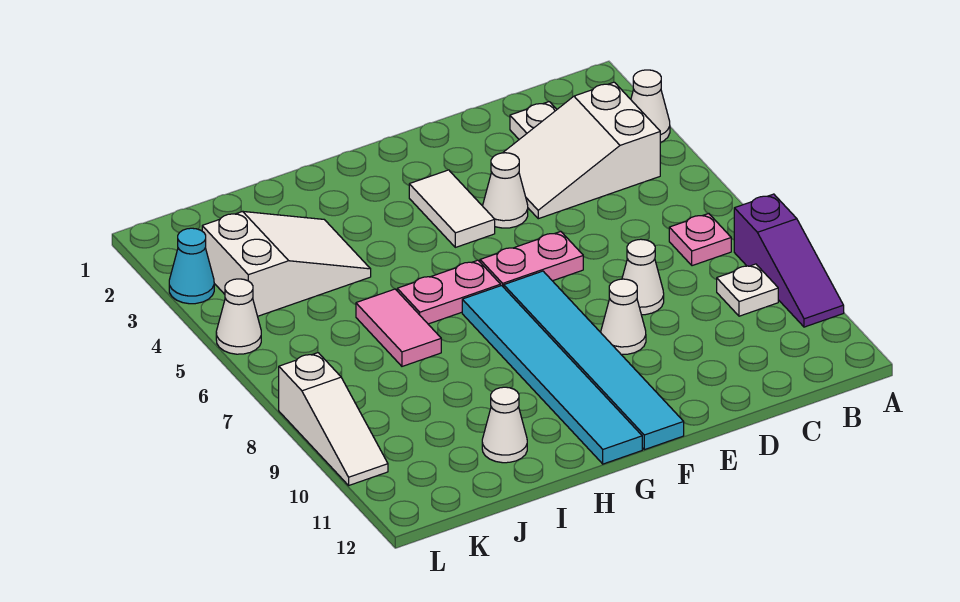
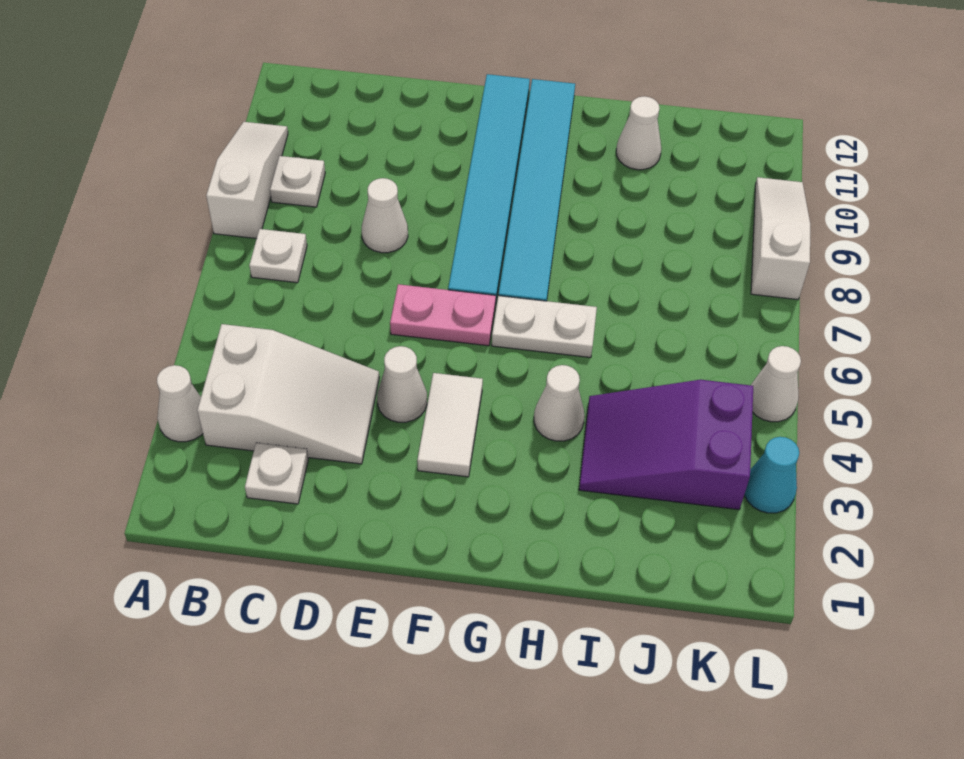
purple slope A8:A10 level 1 top 8 -> white slope A8:A10 level 1 top 8
pink plate B7 level 1 -> white plate B7 level 1
white cone E9 level 1 -> white cone H4 level 1
pink plate G6:H6 level 1 -> white plate G6:H6 level 1
white slope I3:K4 level 1 top K -> purple slope I3:K4 level 1 top K
pink tile I6:I7 level 1 -> none

